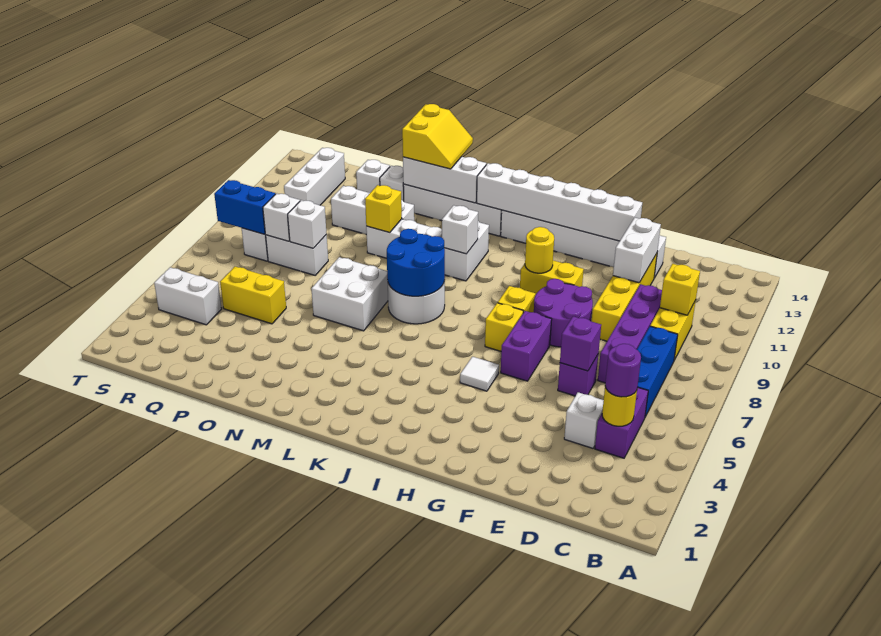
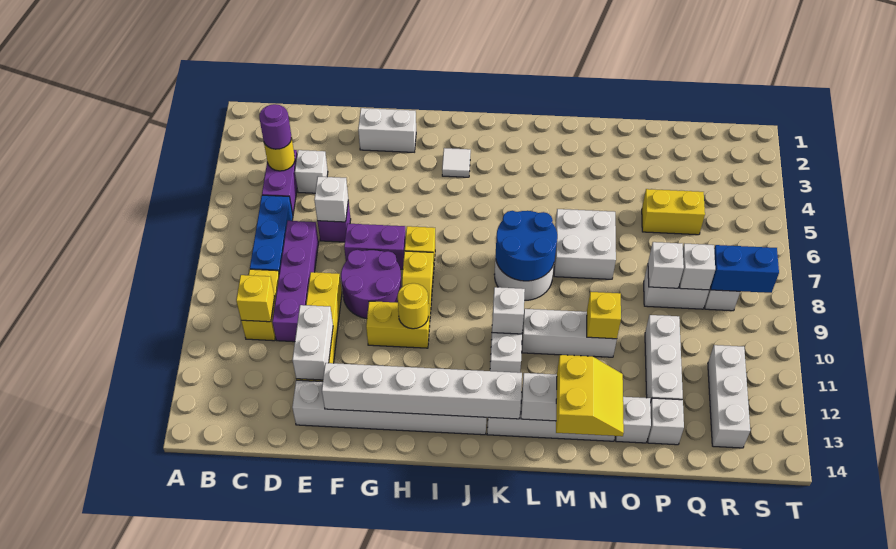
purple brick E6 level 2 -> white brick E6 level 2
purple brick G6:G7 level 1 -> purple brick F7:G7 level 1
white tile H5 level 1 -> white tile I3 level 1
yellow slope M13:N14 level 3 top N -> yellow slope M13:N14 level 3 top M
white brick N11:P11 level 1 -> white brick P10:P12 level 1
white brick R4:S4 level 1 -> white brick F2:G2 level 1

